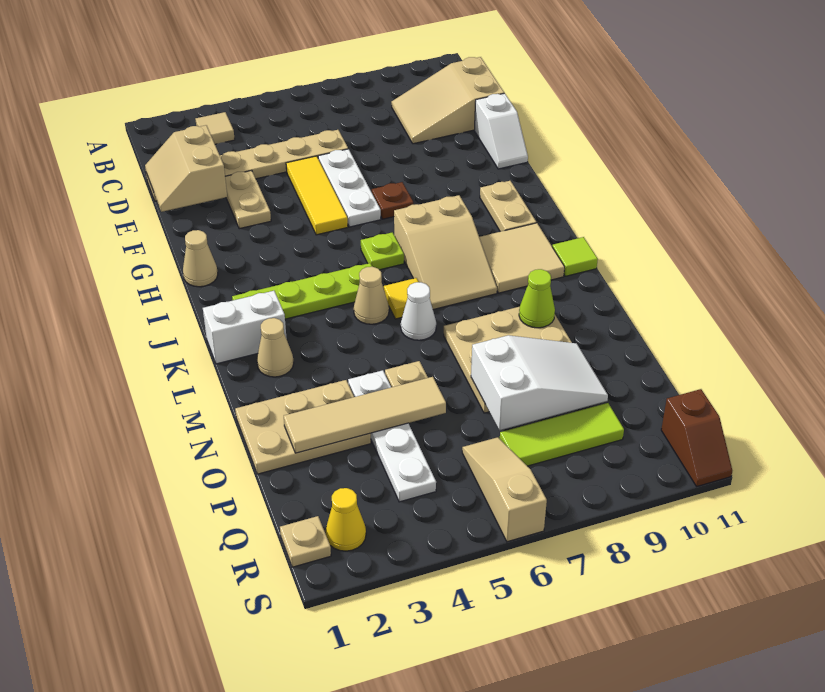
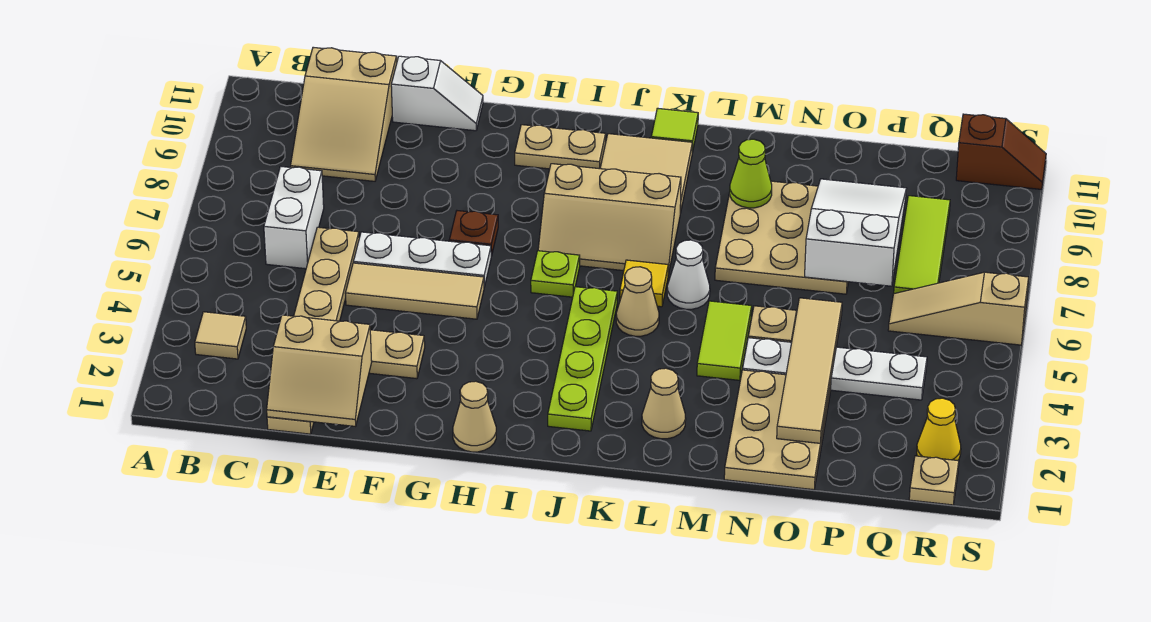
yellow tile E5:G5 level 1 -> tan tile E5:G5 level 1
tan slope I7:K8 level 1 top I -> tan slope I7:K8 level 1 top 8
white brick K1:K2 level 1 -> white brick C6:C7 level 1
none -> lime tile M4:M5 level 1

